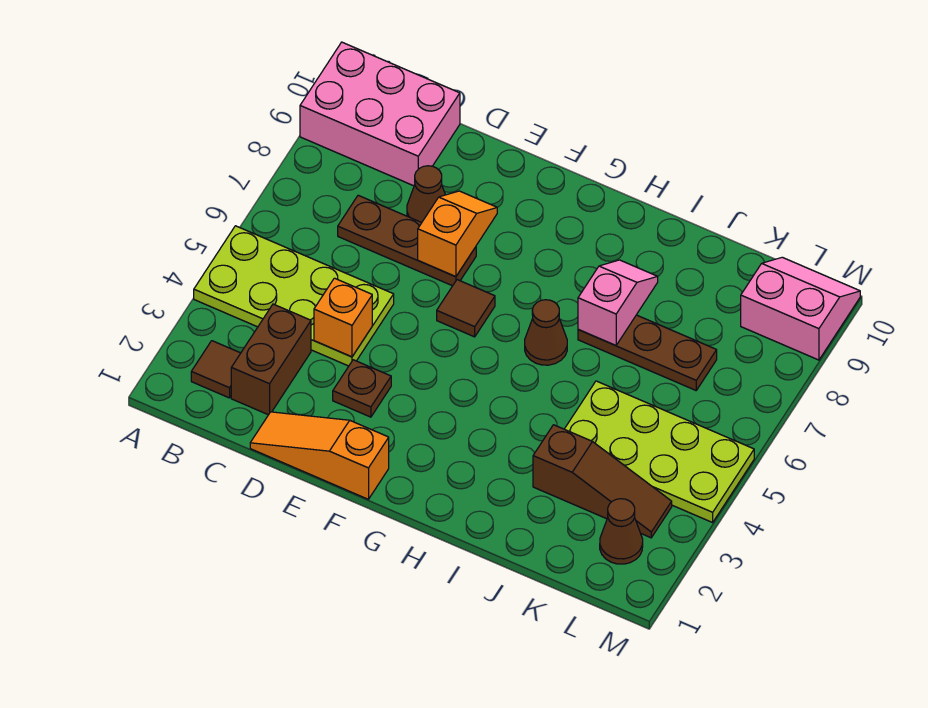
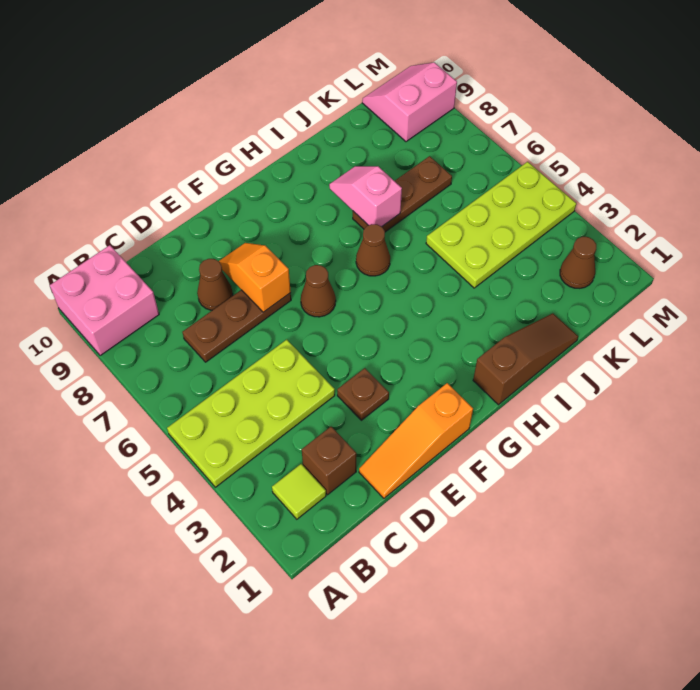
pink brick A9:C10 level 1 -> pink brick A9:B10 level 1
brown tile B2 level 1 -> lime tile B2 level 1
brown brick C2:C3 level 1 -> brown brick C2 level 1
orange brick D4 level 2 -> none
brown tile F6 level 1 -> brown cone F6 level 1
brown slope J3:L3 level 1 top J -> brown slope H1:J1 level 1 top H

